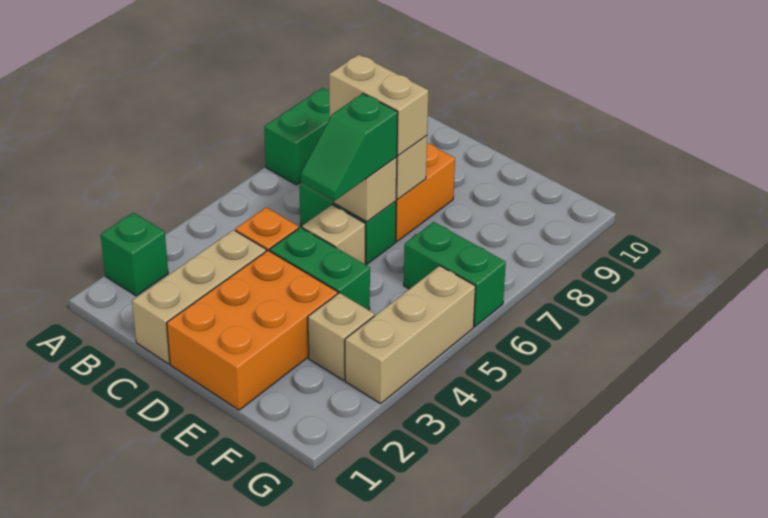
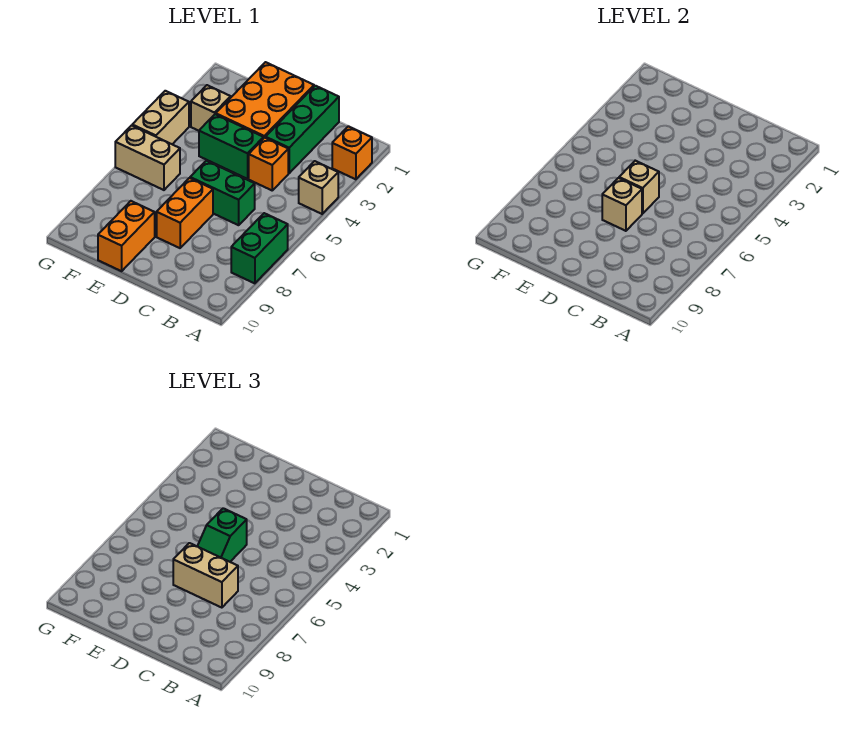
green brick A2 level 1 -> orange brick A2 level 1
tan brick C1:C3 level 1 -> green brick C1:C3 level 1
tan brick D5 level 1 -> tan brick A4 level 1
green slope D5:D6 level 3 top 6 -> green slope D5:D6 level 3 top 5
none -> orange brick E9:E10 level 1
green brick F6:G6 level 1 -> tan brick F6:G6 level 1
tan brick G3:G5 level 1 -> tan brick G4:G5 level 1

